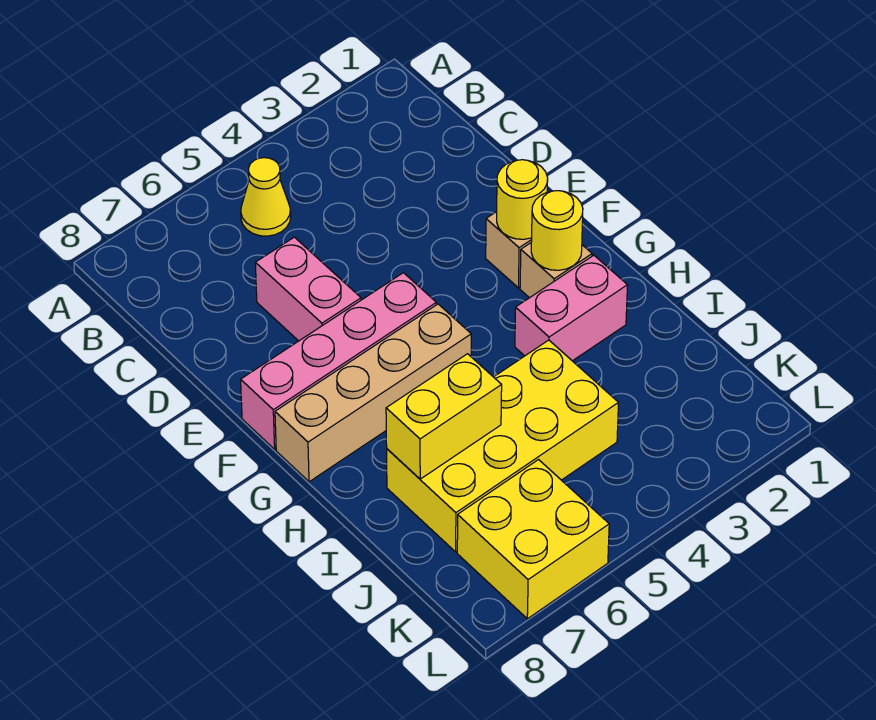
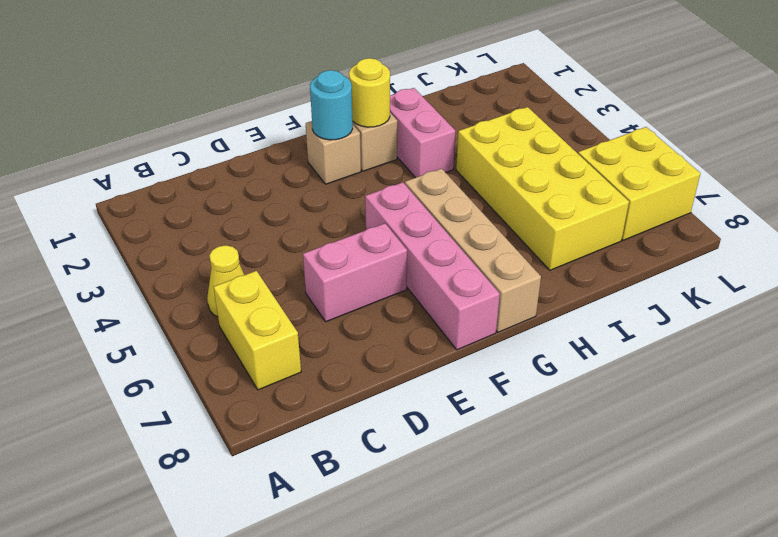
yellow round brick F2 level 2 -> cyan round brick F2 level 2
yellow brick I6:I7 level 2 -> yellow brick B6:B7 level 1

